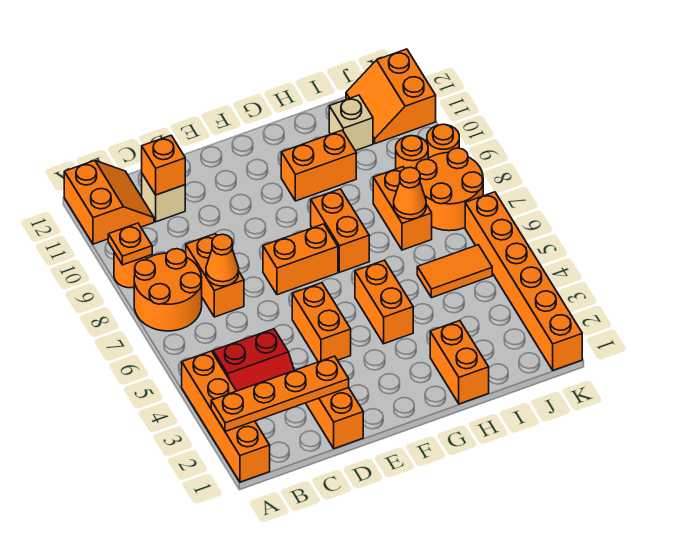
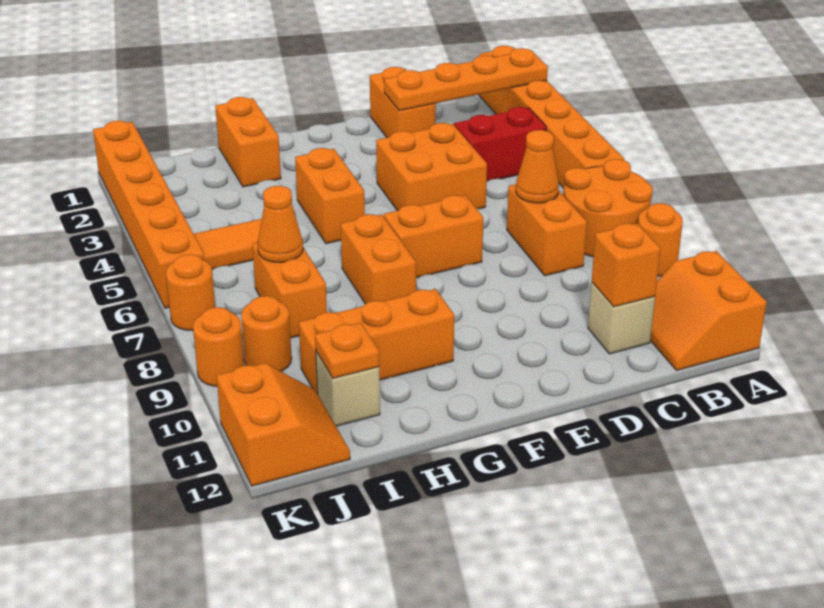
orange brick A1:A4 level 1 -> orange brick A1:A6 level 1
orange plate A9 level 2 -> orange plate I11 level 2
orange brick E4:E5 level 1 -> orange brick D4:E5 level 1
orange brick G10:H10 level 1 -> orange brick G10:I10 level 1
orange round brick J7:K8 level 1 -> orange round brick K7 level 1

